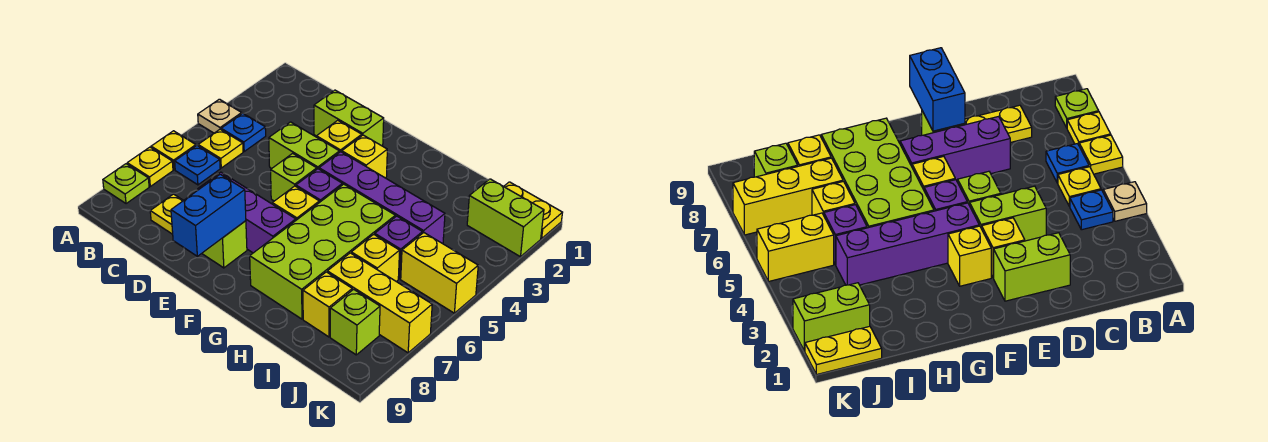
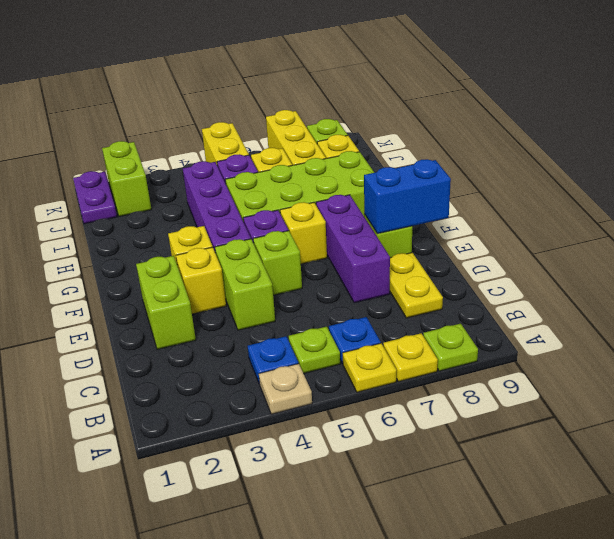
yellow plate B5 level 1 -> lime plate B5 level 1
yellow plate J1:K1 level 1 -> purple plate J1:K1 level 1

